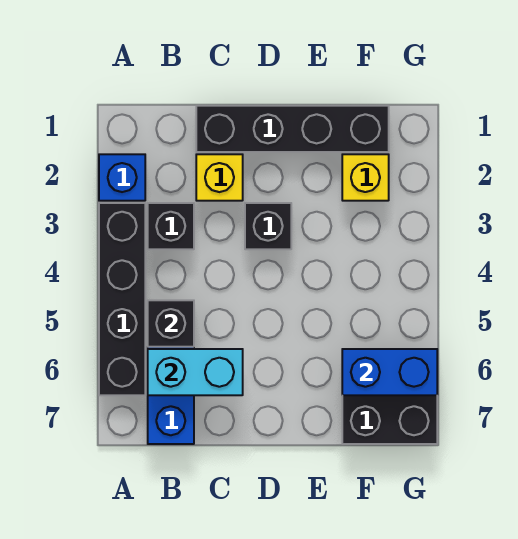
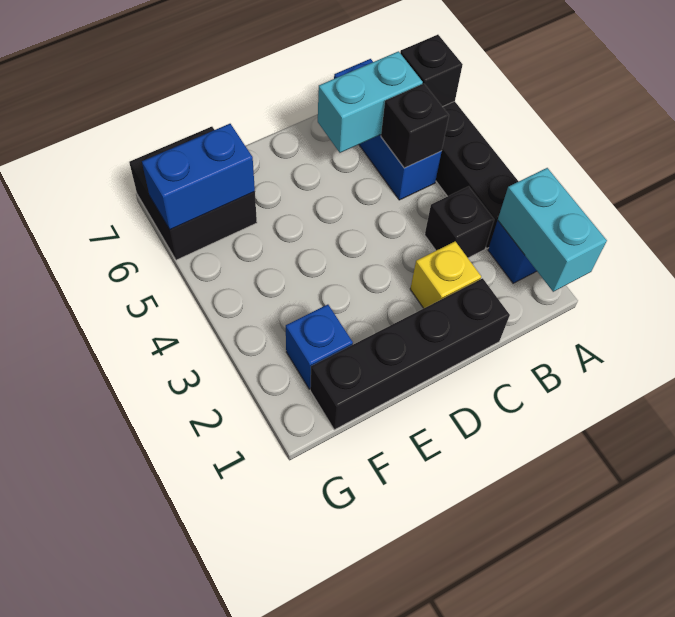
none -> cyan brick A1:A2 level 2
black brick D3 level 1 -> black brick A6 level 2
yellow brick F2 level 1 -> blue brick F2 level 1

